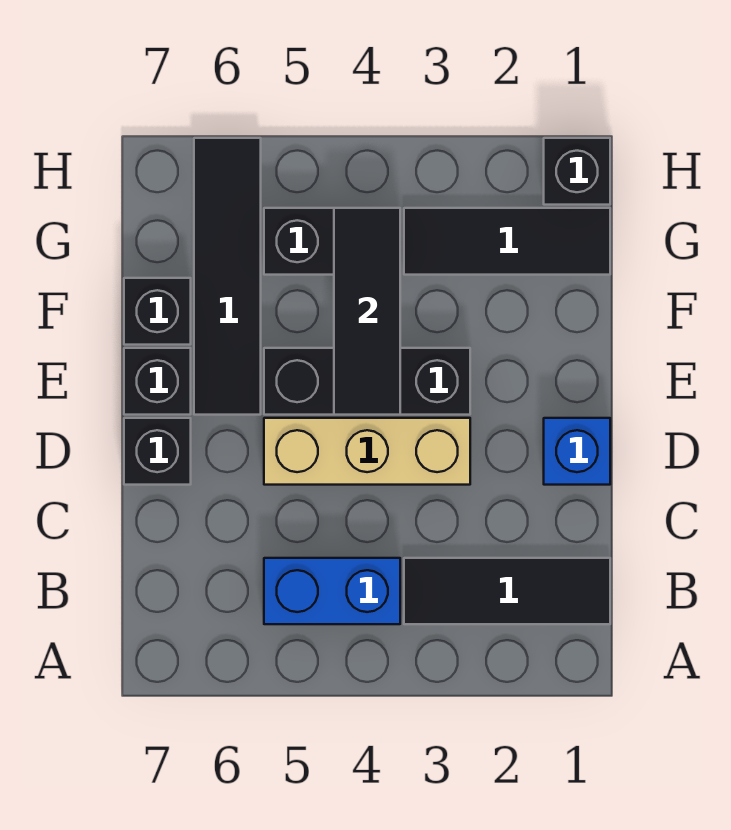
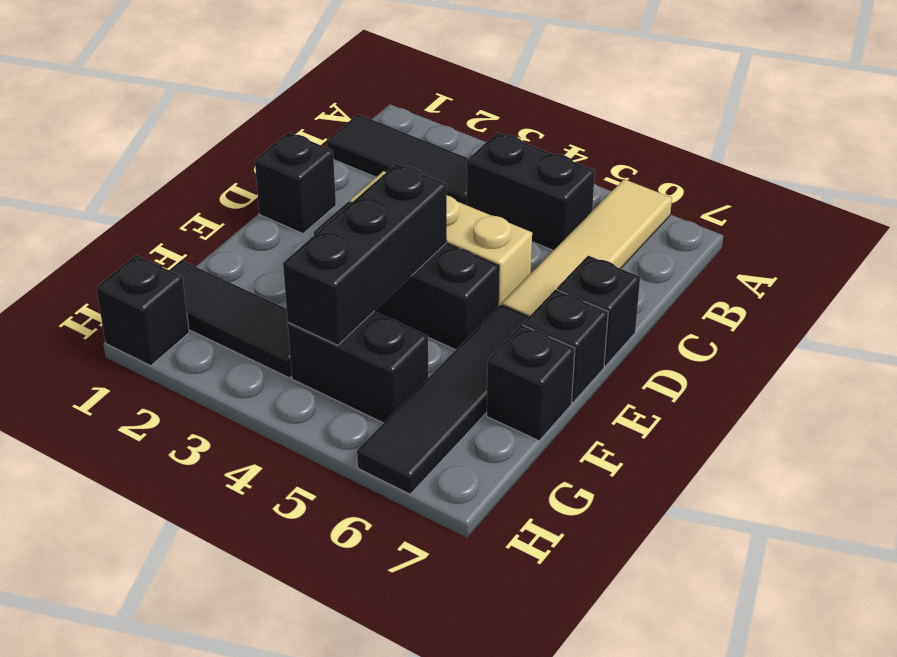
none -> tan tile A6:D6 level 1
blue brick B4:B5 level 1 -> black brick B4:B5 level 1
blue brick D1 level 1 -> black brick D1 level 1
black tile E4:G4 level 2 -> black brick E4:G4 level 2

